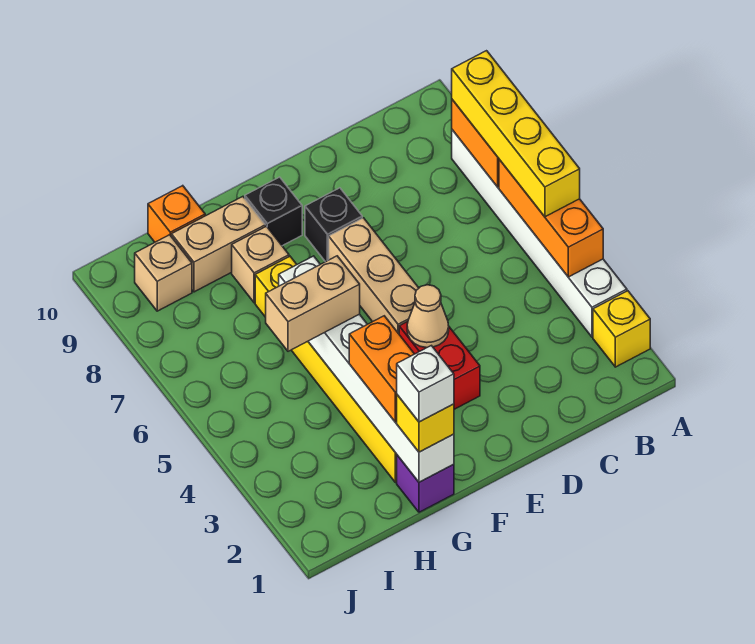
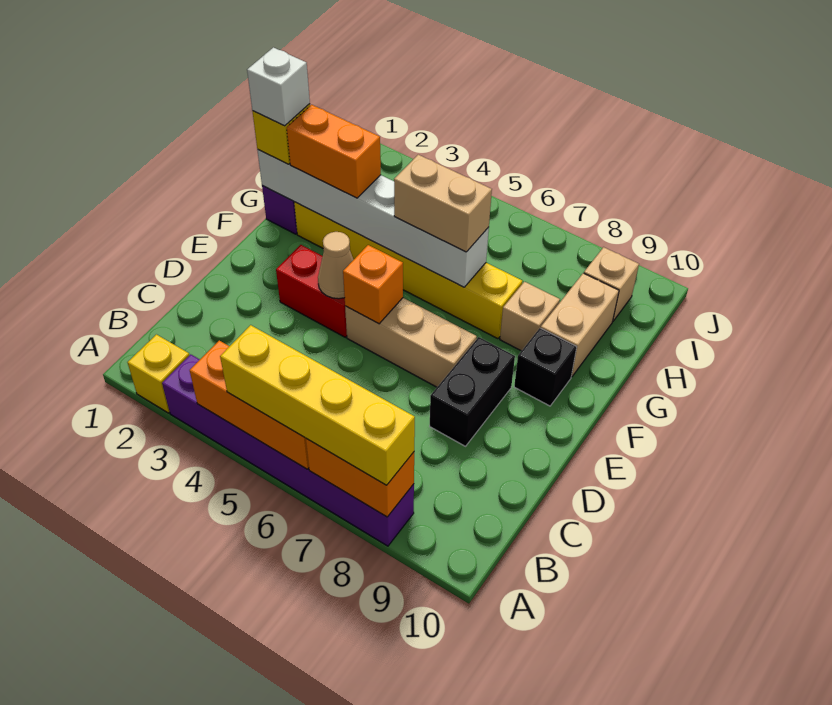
white brick A3:A8 level 1 -> purple brick A3:A8 level 1
black brick E8 level 1 -> black brick D8:E8 level 1
tan brick G5:H5 level 3 -> tan brick G5:G6 level 3
orange brick H10 level 1 -> orange brick E5 level 2

